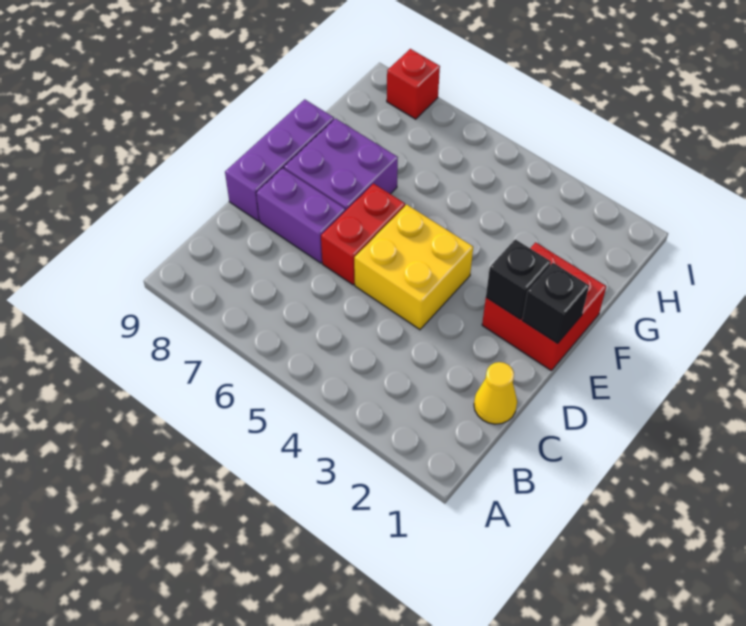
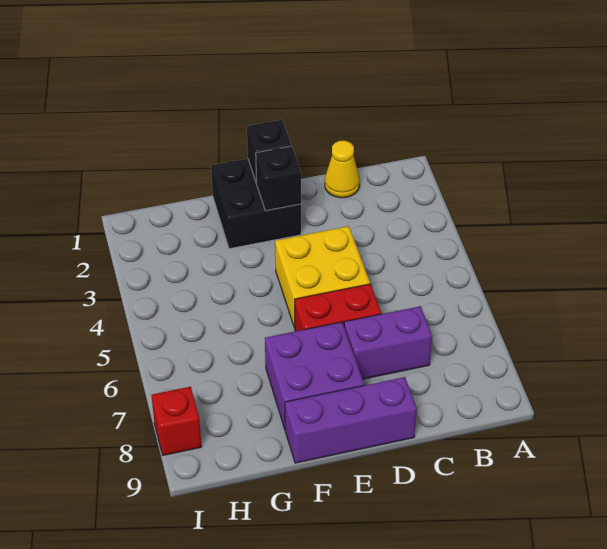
purple brick D7:D8 level 1 -> purple brick C7:D7 level 1
red brick E1:F2 level 1 -> black brick E1:F2 level 1

